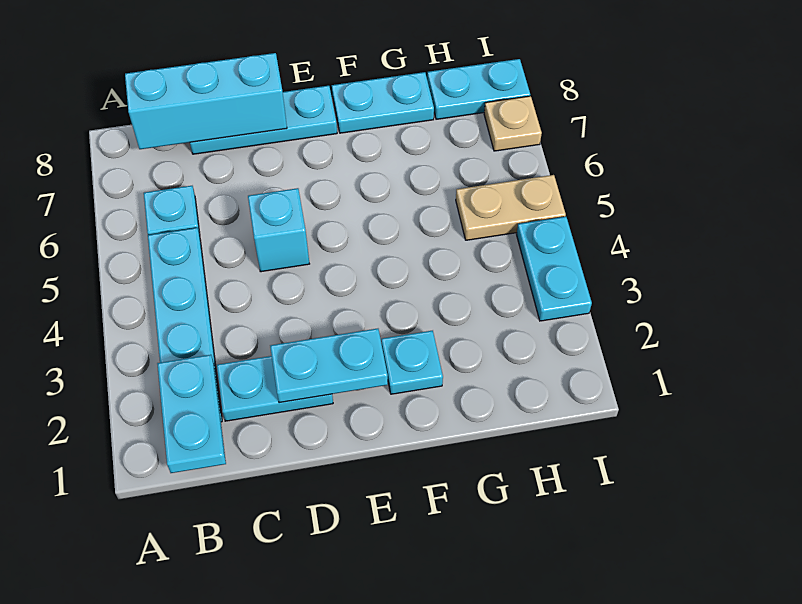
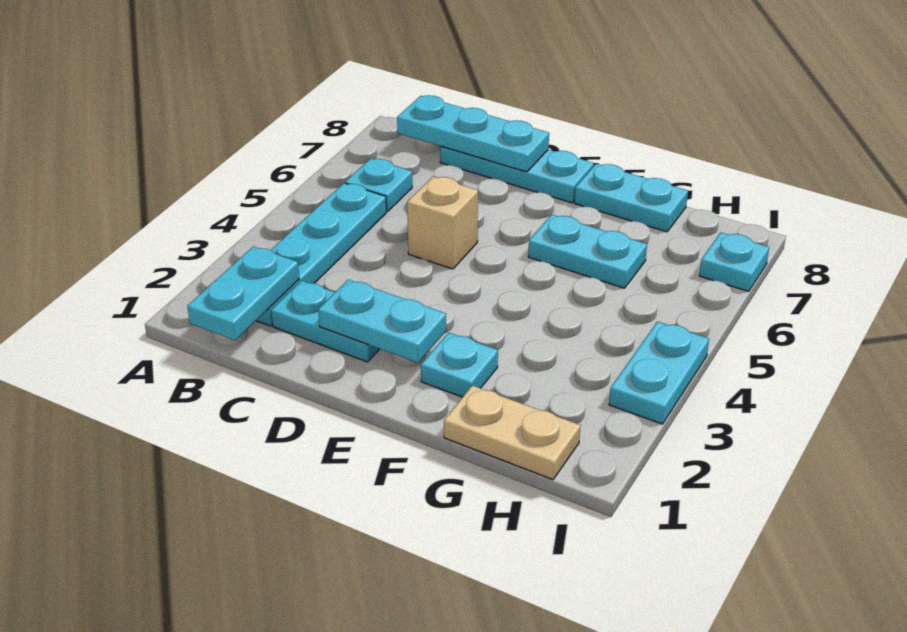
cyan brick B8:D8 level 2 -> cyan plate B8:D8 level 2
cyan brick D5 level 1 -> tan brick D5 level 1
tan plate H5:I5 level 1 -> tan plate G1:H1 level 1
cyan plate H8:I8 level 1 -> cyan plate F6:G6 level 1
tan plate I7 level 1 -> cyan plate I7 level 1

